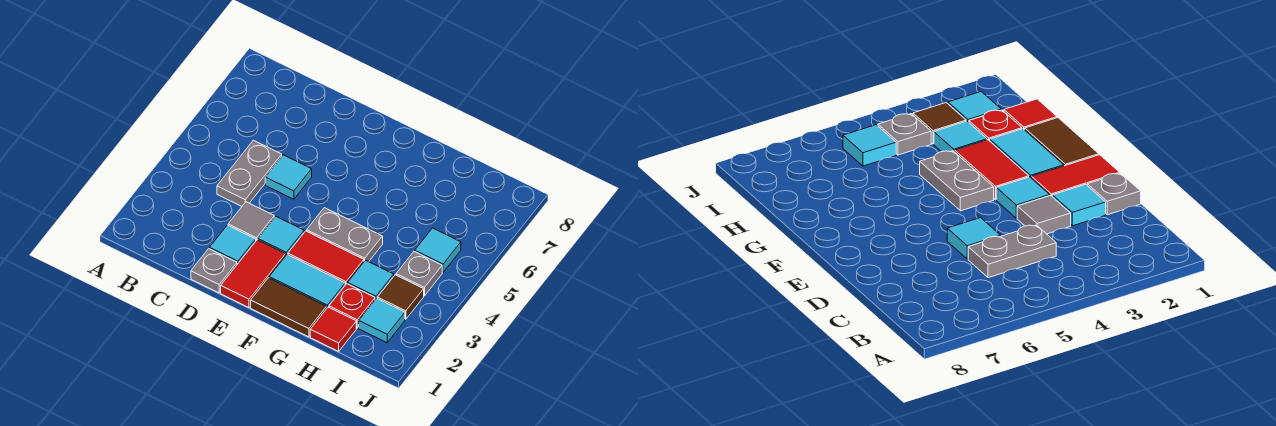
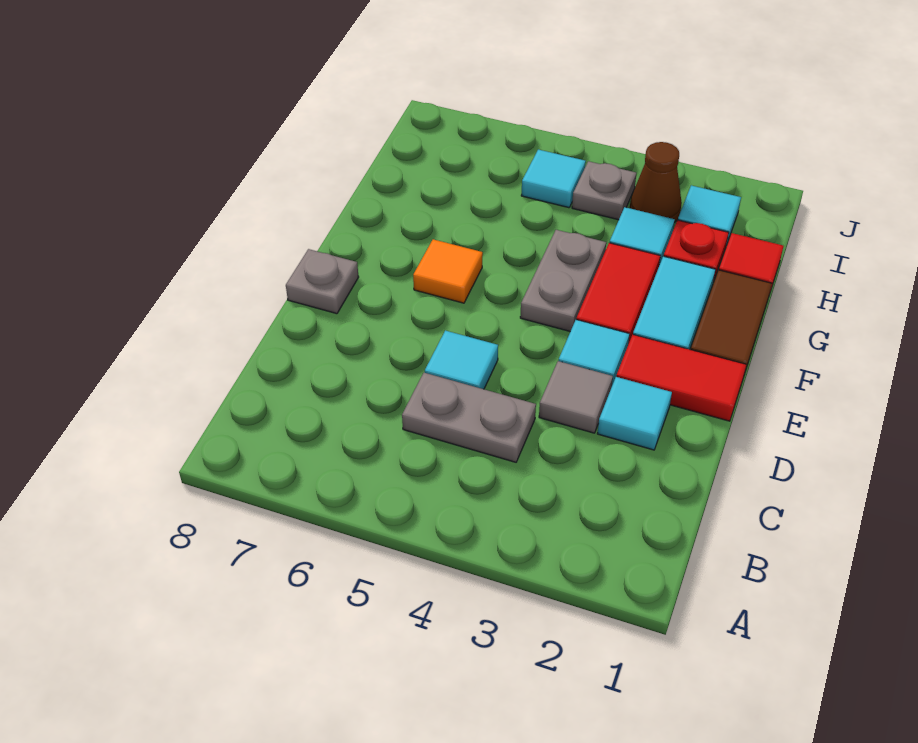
grey plate D1 level 1 -> grey plate E8 level 1
none -> orange tile F6 level 1
brown tile I3 level 1 -> brown cone I3 level 1

